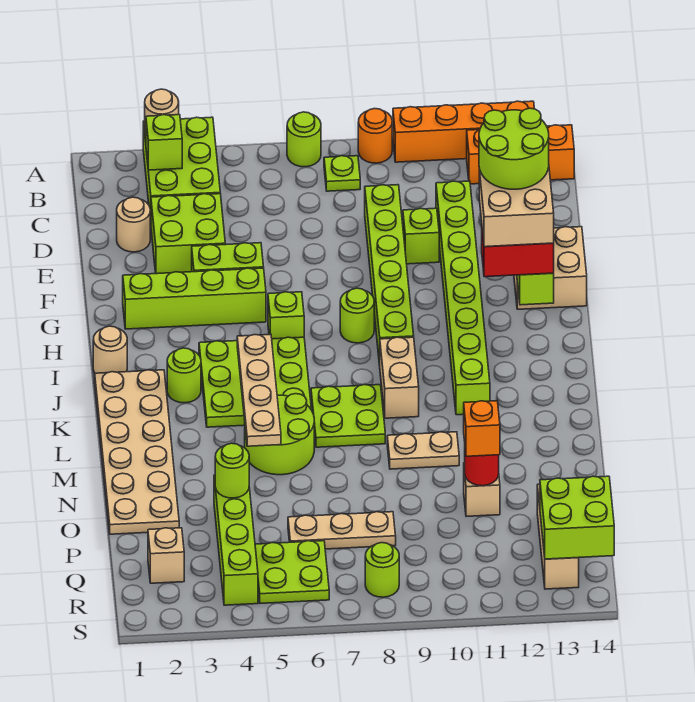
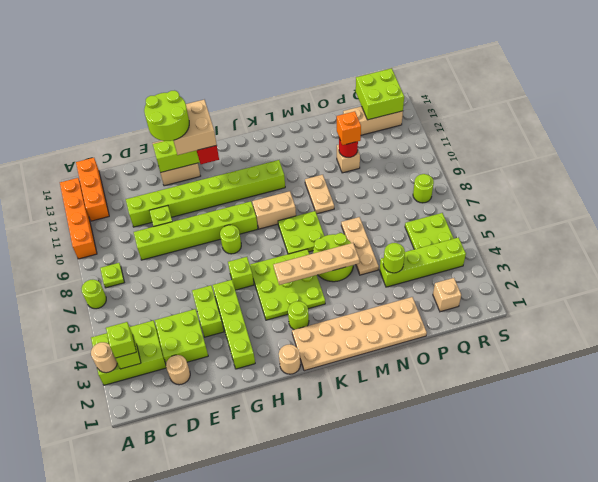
orange round brick A9 level 1 -> none
none -> lime brick B3 level 3
tan plate P6:P8 level 1 -> tan plate N5:N7 level 1

